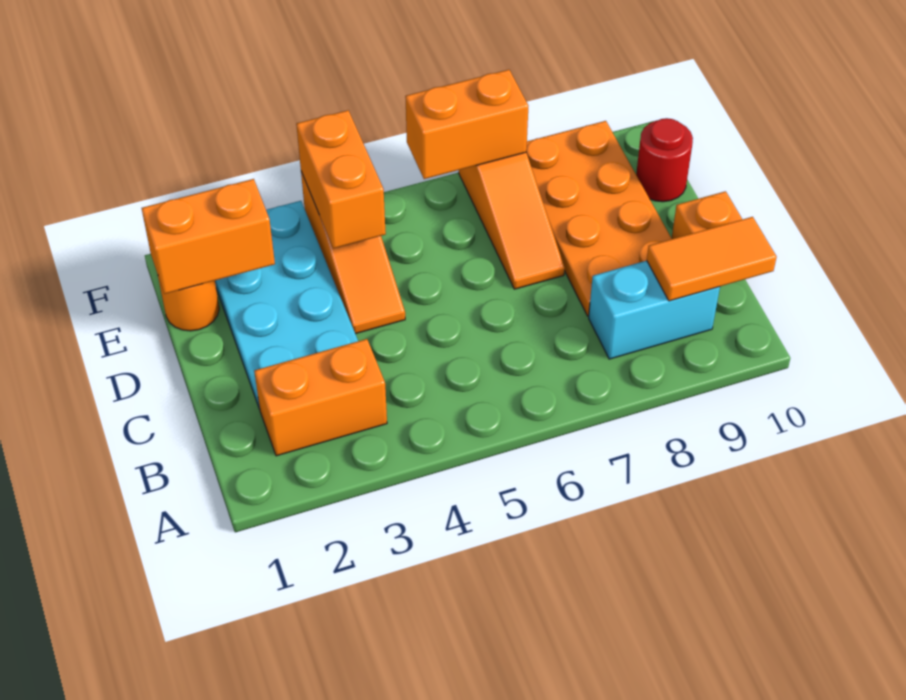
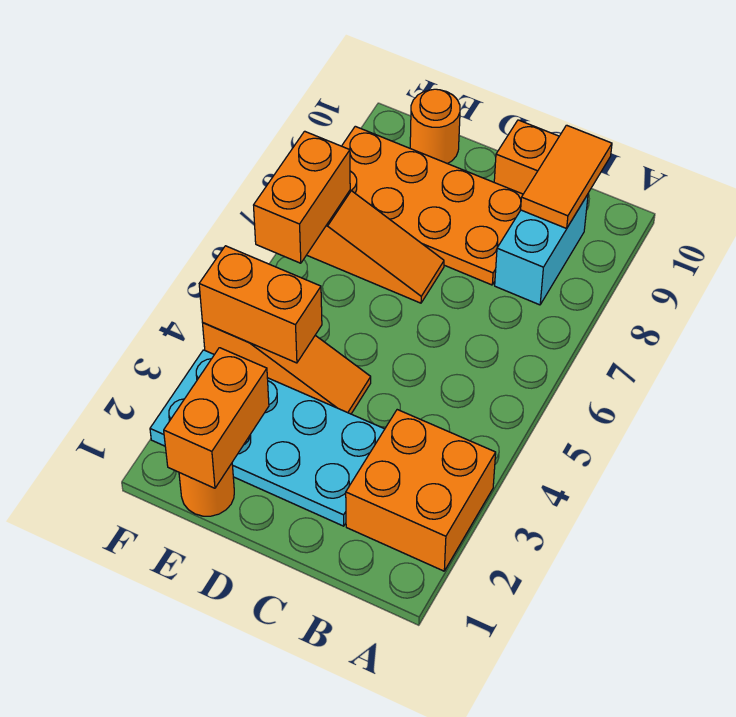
orange brick B2:B3 level 1 -> orange brick A2:B3 level 1
red round brick E10 level 1 -> orange round brick E10 level 1

